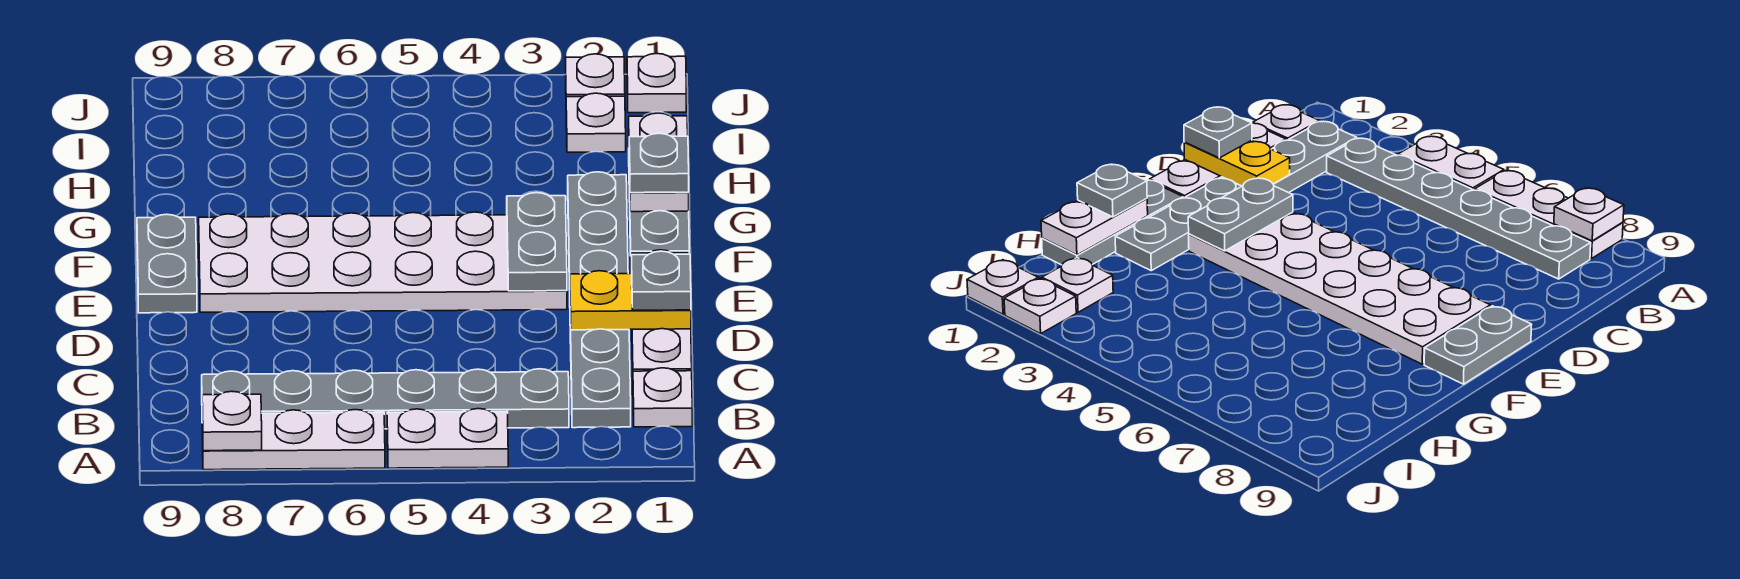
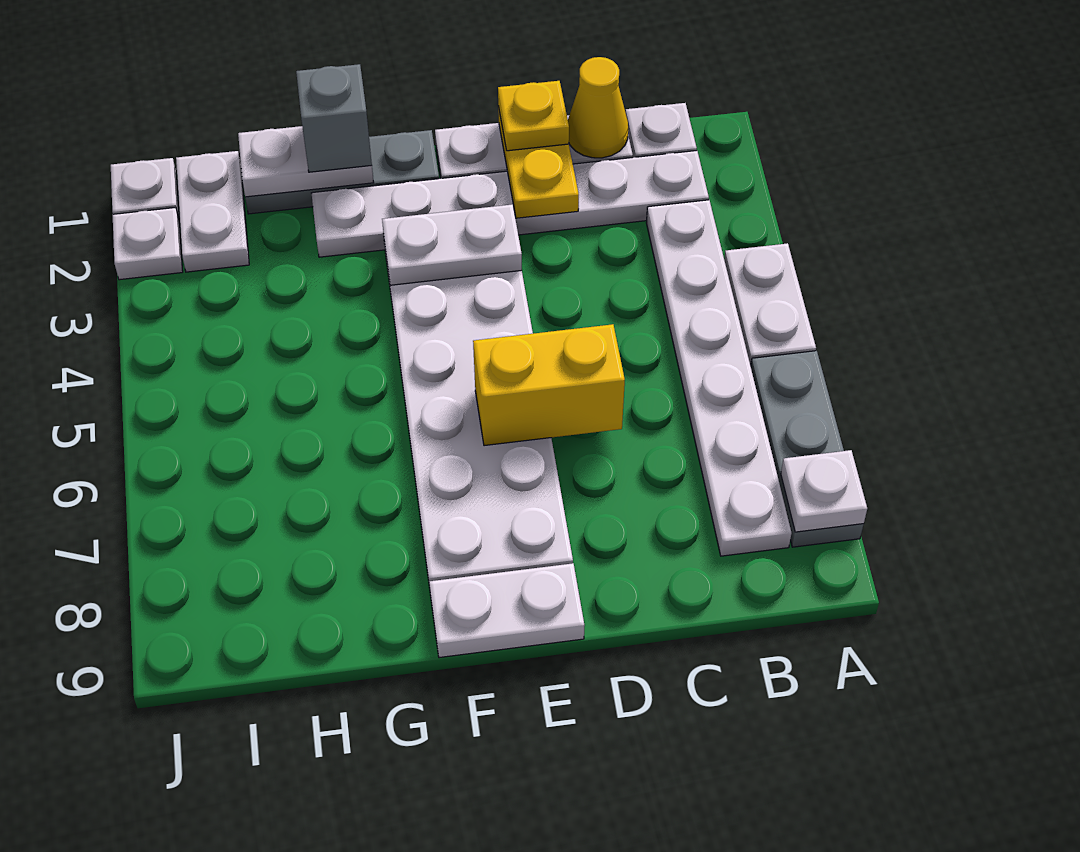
white plate A6:A8 level 1 -> grey plate A6:A8 level 1
grey plate B2:G2 level 1 -> white plate B2:G2 level 1
grey plate B3:B8 level 1 -> white plate B3:B8 level 1
none -> yellow cone C1 level 2
grey plate D1 level 3 -> yellow plate D1 level 3
none -> yellow brick D6:E6 level 2
grey plate E3:F3 level 2 -> white plate E3:F3 level 2
grey plate E9:F9 level 1 -> white plate E9:F9 level 1
grey plate G1 level 3 -> grey brick G1 level 3
white plate I2 level 1 -> white plate I1:I2 level 1

